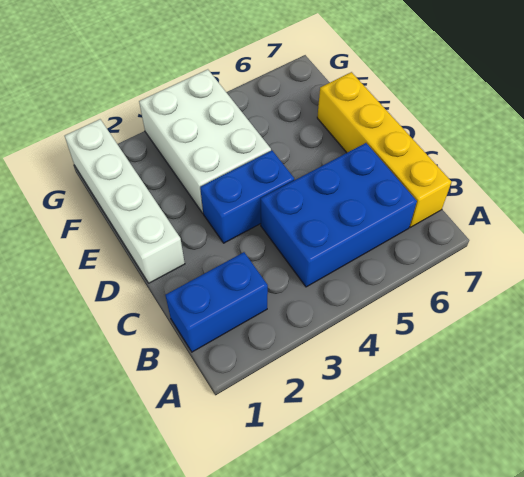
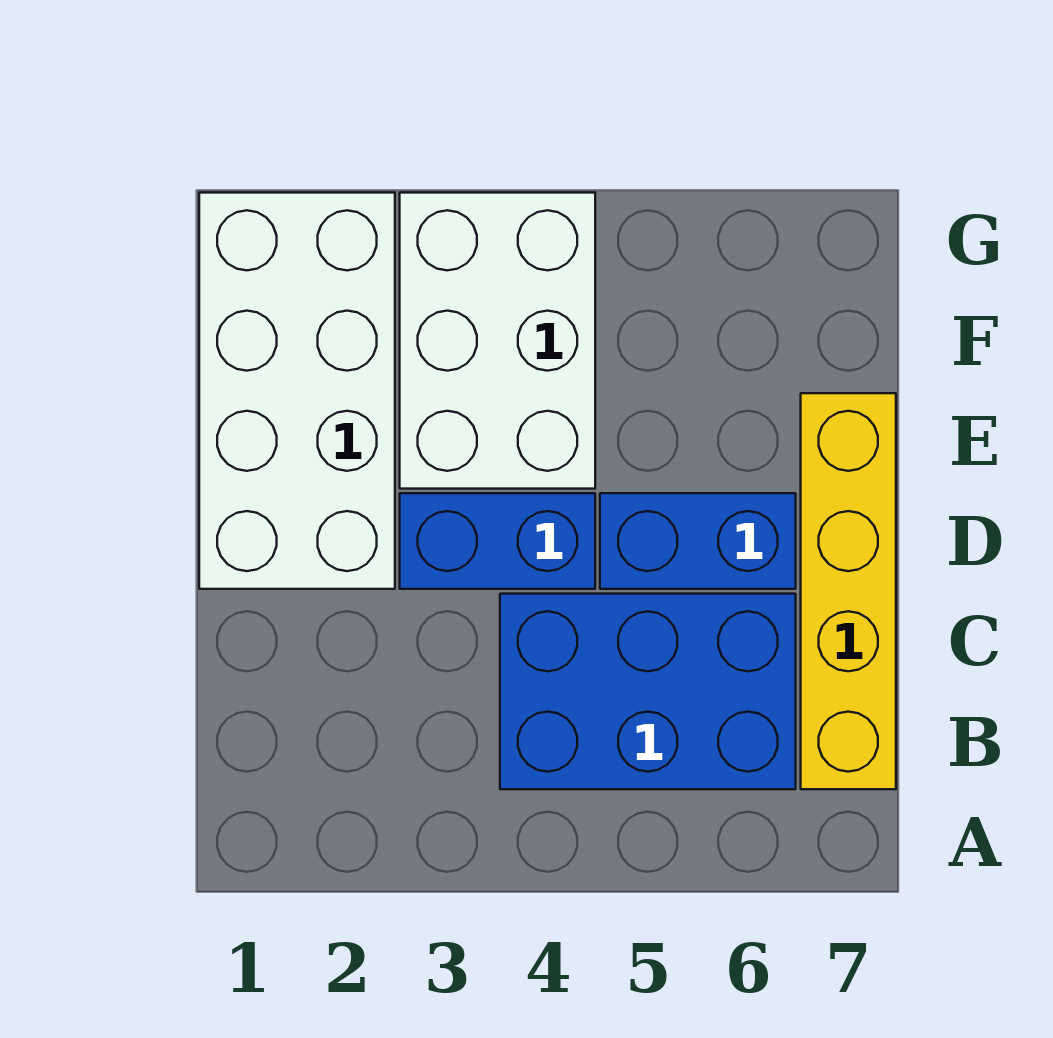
blue brick B1:B2 level 1 -> blue brick D5:D6 level 1
white brick D1:G1 level 1 -> white brick D1:G2 level 1

